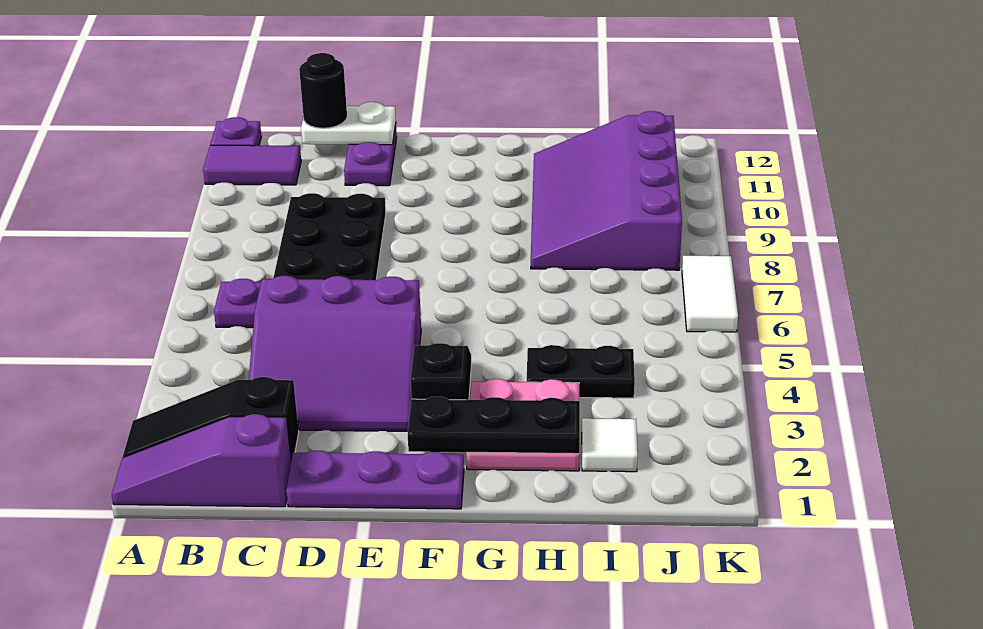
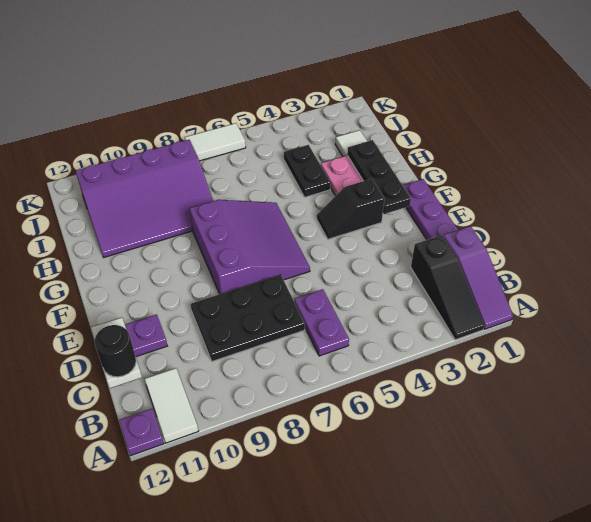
purple tile A11:B11 level 1 -> white tile A11:B11 level 1
purple slope C3:E5 level 1 top 5 -> purple slope E6:G8 level 1 top 8

